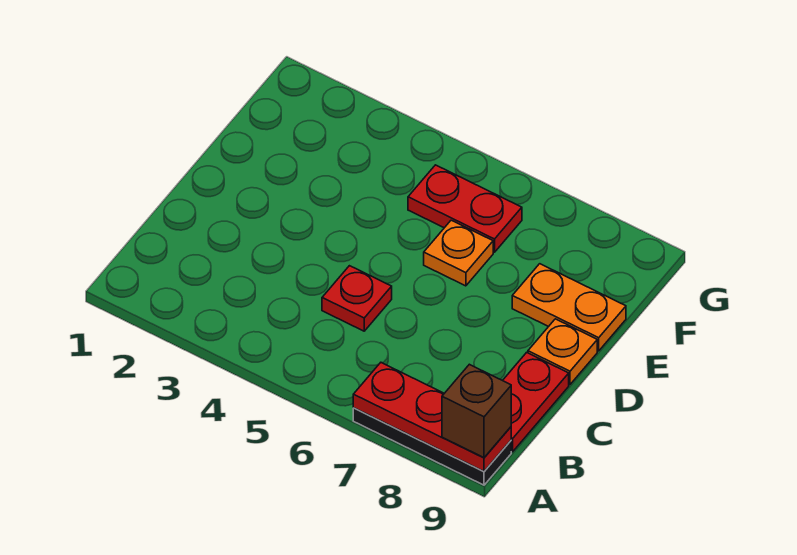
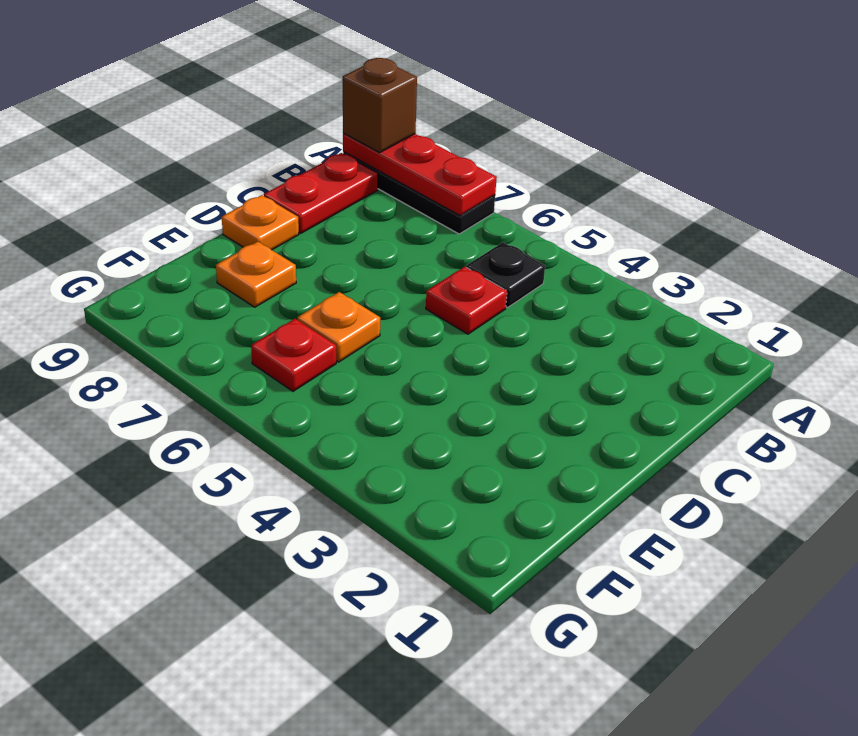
none -> black plate B5 level 1
orange plate E8:E9 level 1 -> orange plate E8 level 1
red plate F5:F6 level 1 -> red plate F6 level 1

